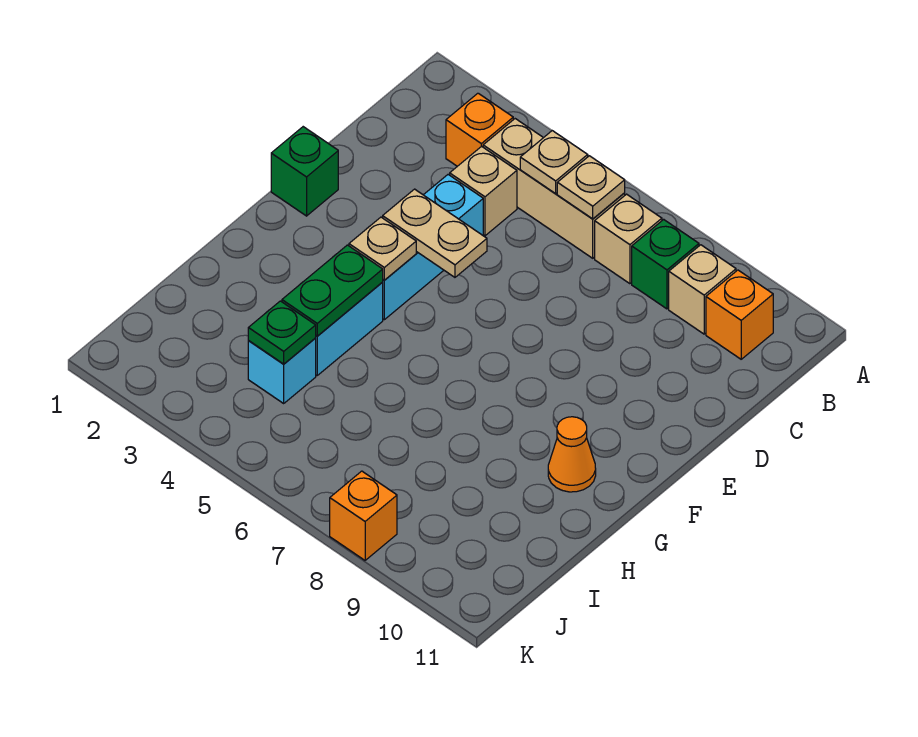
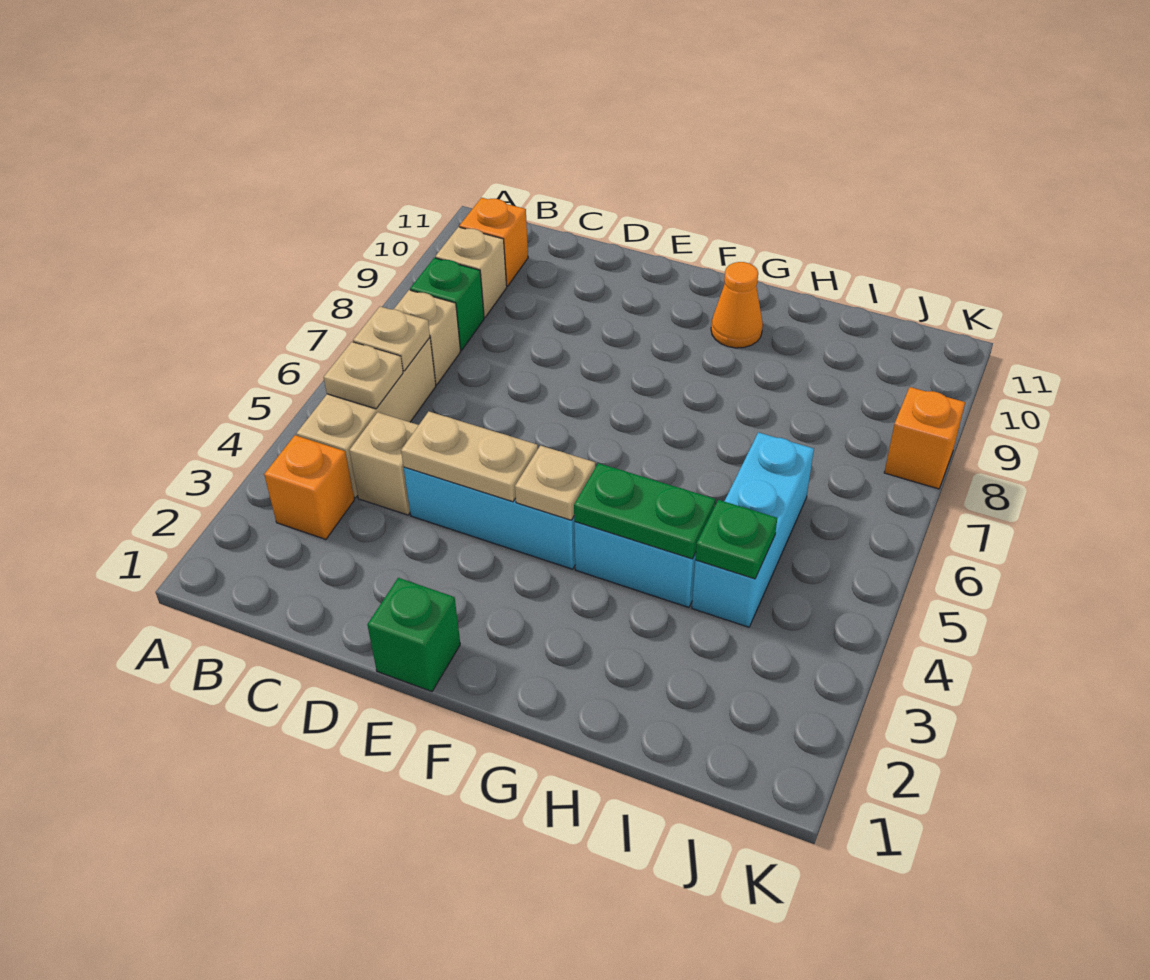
tan plate E4:E5 level 2 -> tan plate D4:E4 level 2
cyan brick I4 level 1 -> cyan brick I4:I6 level 1

